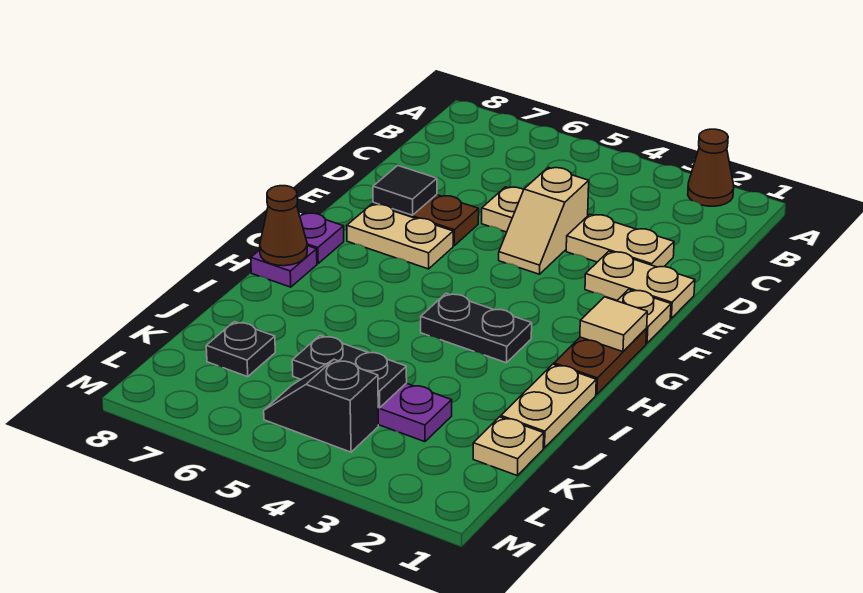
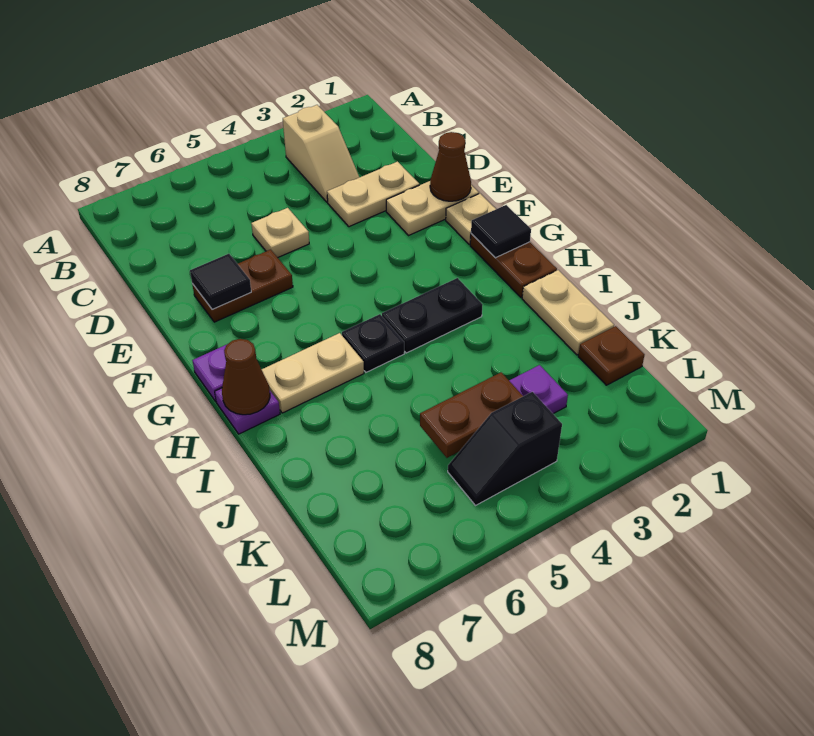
brown cone A2 level 1 -> brown cone E1 level 2
tan slope D4:E4 level 1 top D -> tan slope B3:C3 level 1 top B
tan plate F6:F7 level 1 -> tan plate H6:H7 level 1
tan tile G1 level 2 -> black tile G1 level 2
tan plate K1 level 1 -> brown plate K1 level 1
black plate K4:K5 level 2 -> brown plate K4:K5 level 2
black plate K7 level 1 -> black plate H5 level 1

